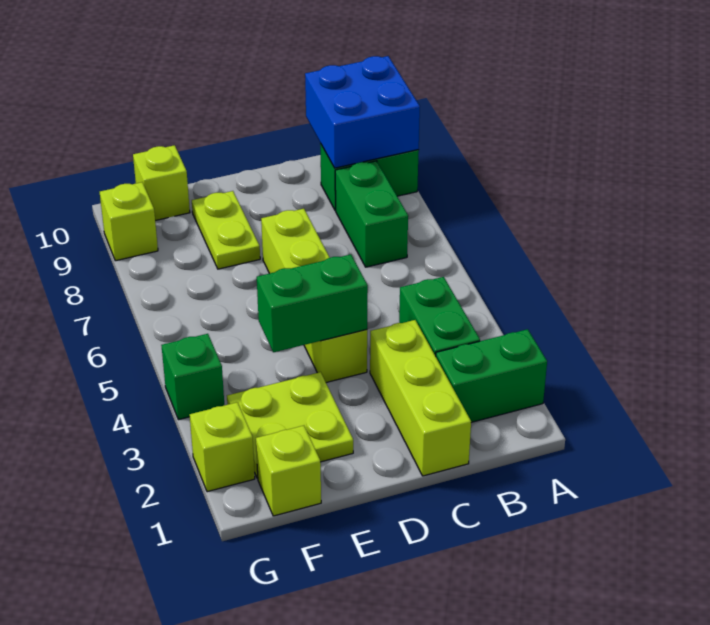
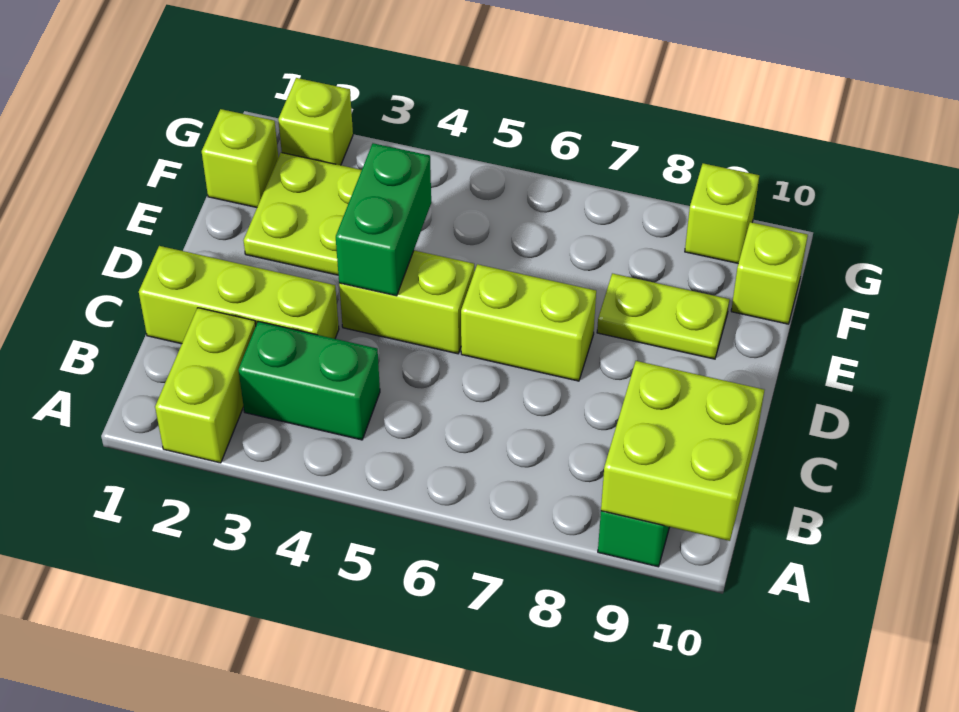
green brick A2:B2 level 1 -> lime brick A2:B2 level 1
blue brick A9:B10 level 2 -> lime brick A9:B10 level 2
green brick B7:B8 level 1 -> none
green brick G4 level 1 -> none

